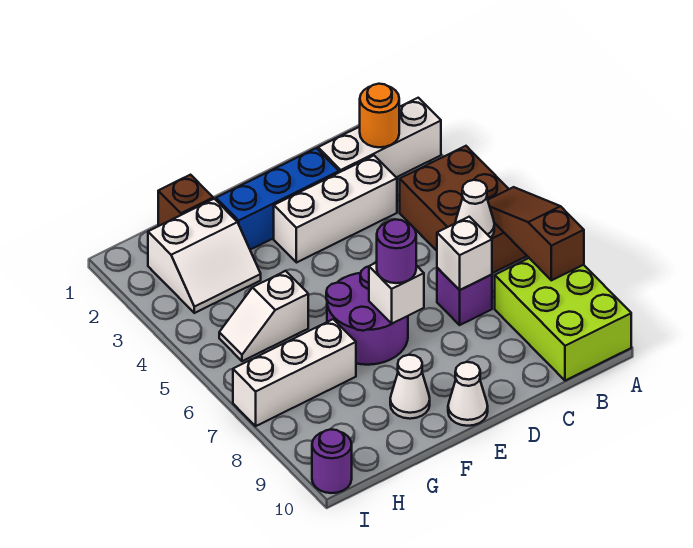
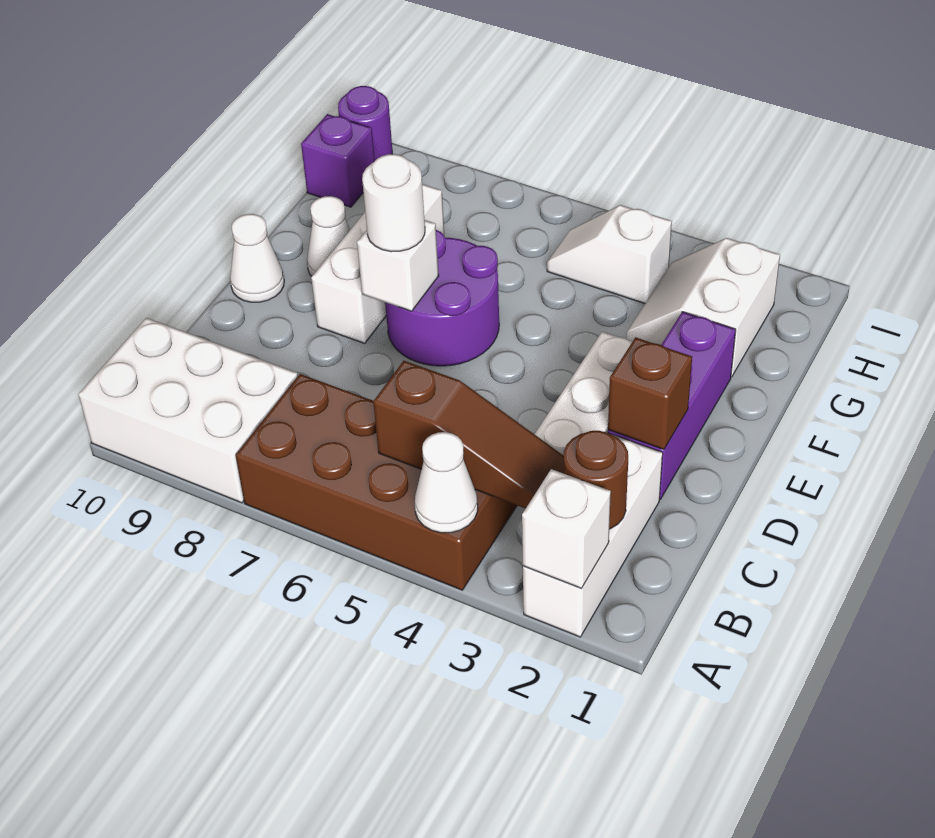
brown brick A4:B6 level 1 -> brown brick A4:B7 level 1
brown slope A6:A8 level 2 top 8 -> brown slope B3:B5 level 2 top 5
lime brick A8:B10 level 1 -> white brick A8:B10 level 1
orange round brick B2 level 2 -> brown round brick B2 level 2
white cone B6 level 2 -> white cone A4 level 2
purple brick C7 level 1 -> purple brick H10 level 1
white brick C7 level 2 -> white brick A2 level 2
blue brick D2:F2 level 1 -> purple brick D2:F2 level 1
purple round brick E7 level 3 -> white round brick E7 level 3
brown brick G1 level 1 -> brown brick D2 level 2
white slope G5:H5 level 1 top G -> white slope H4:H5 level 1 top 4
white brick G7:I7 level 1 -> white brick E8:G8 level 1

